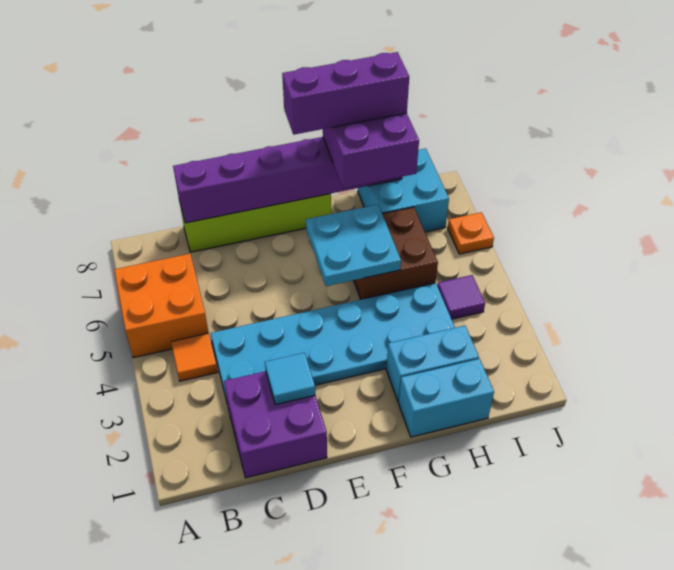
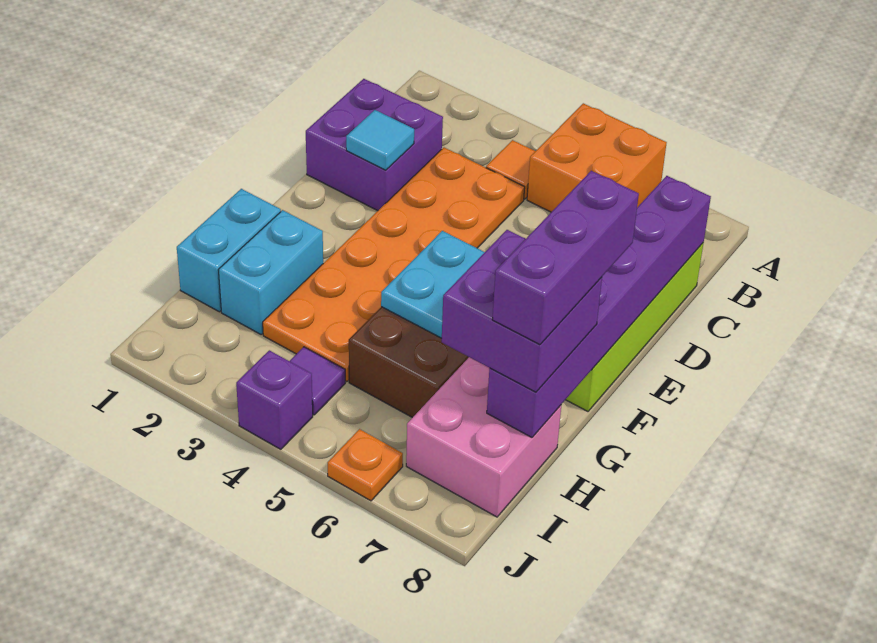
cyan plate C3:H4 level 1 -> orange plate C3:H4 level 1
cyan brick H7:I8 level 1 -> pink brick H7:I8 level 1
none -> purple brick J4 level 1

